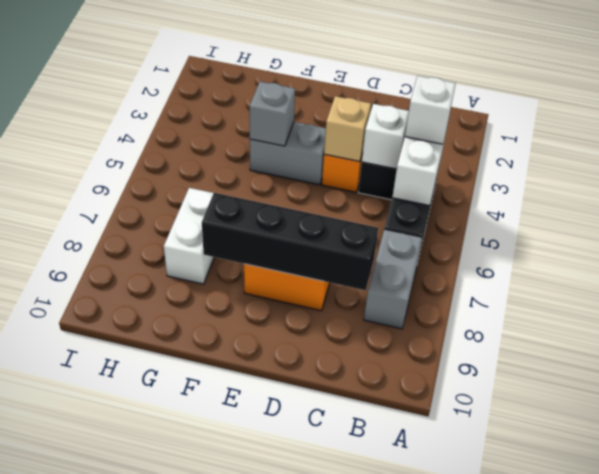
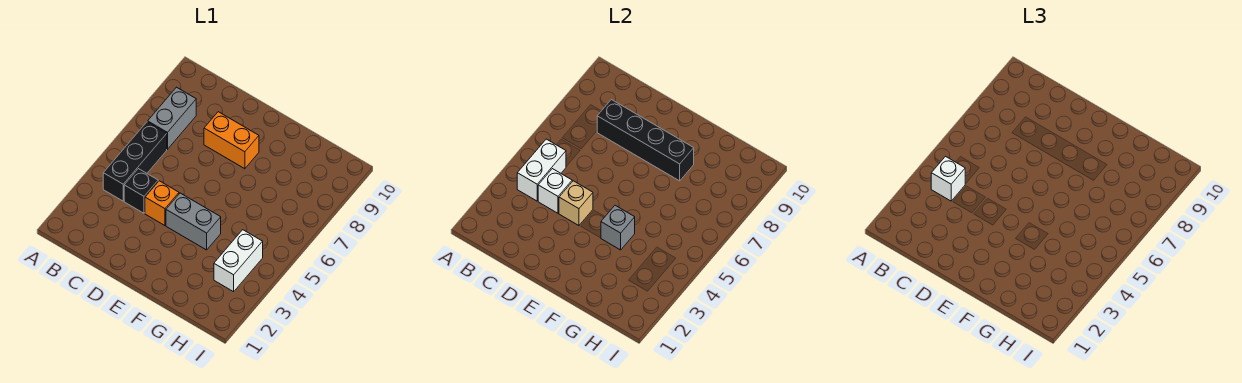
white brick G7:G8 level 1 -> white brick H3:H4 level 1

